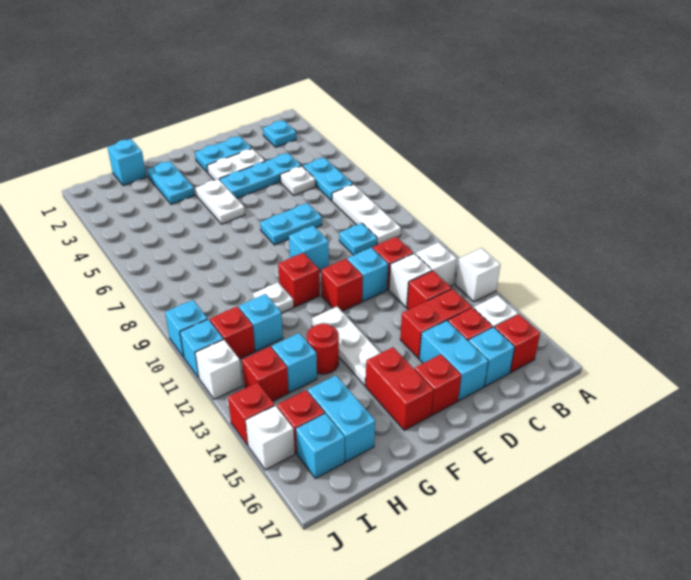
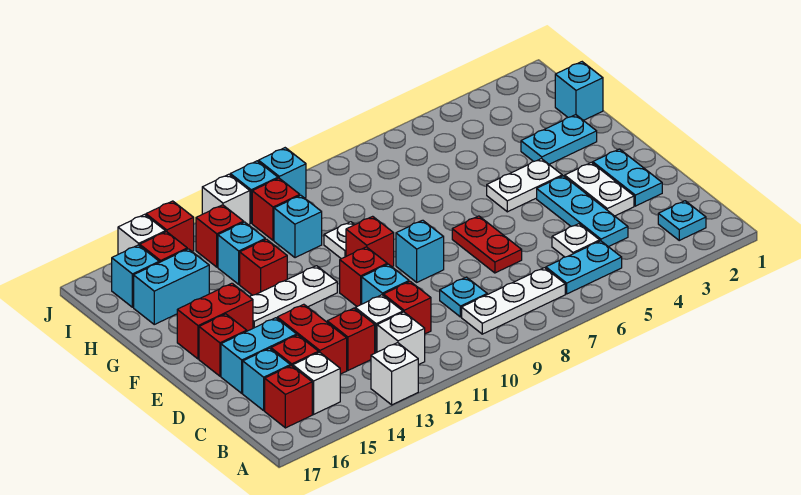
cyan plate D7:E7 level 1 -> red plate D7:E7 level 1
red round brick G13 level 1 -> red brick G13 level 1

